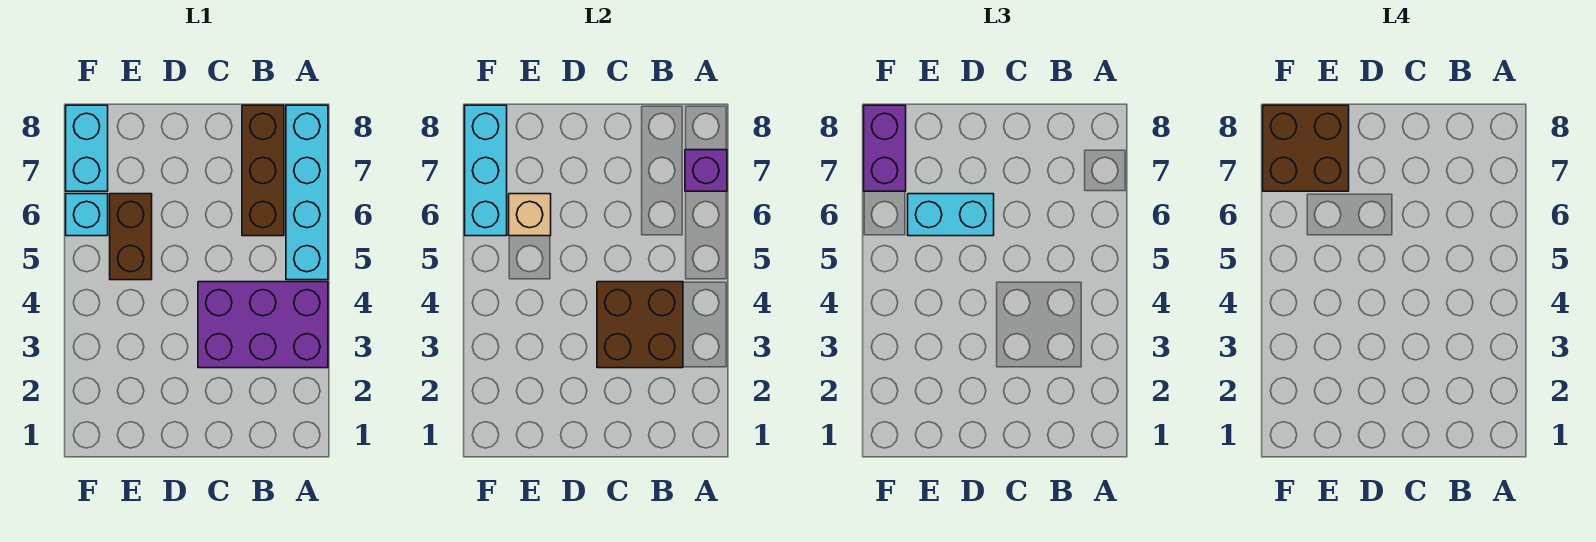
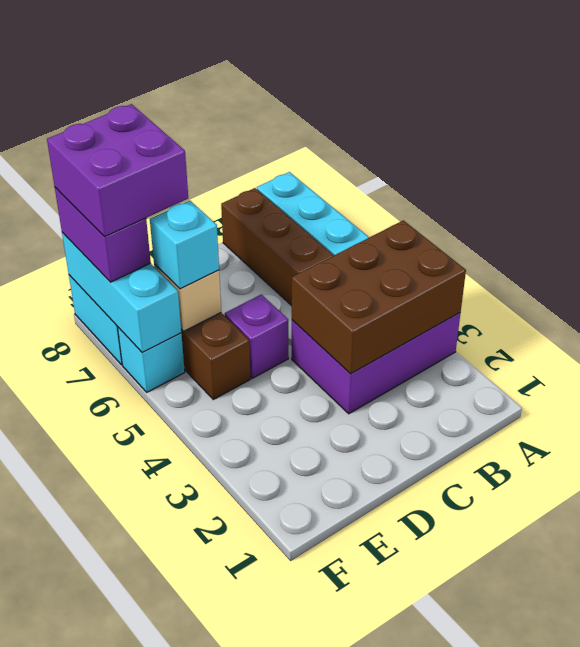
purple brick A7 level 2 -> purple brick D5 level 1
brown brick B3:C4 level 2 -> brown brick A3:C4 level 2
cyan brick D6:E6 level 3 -> cyan brick E6 level 3
brown brick E7:F8 level 4 -> purple brick E7:F8 level 4

